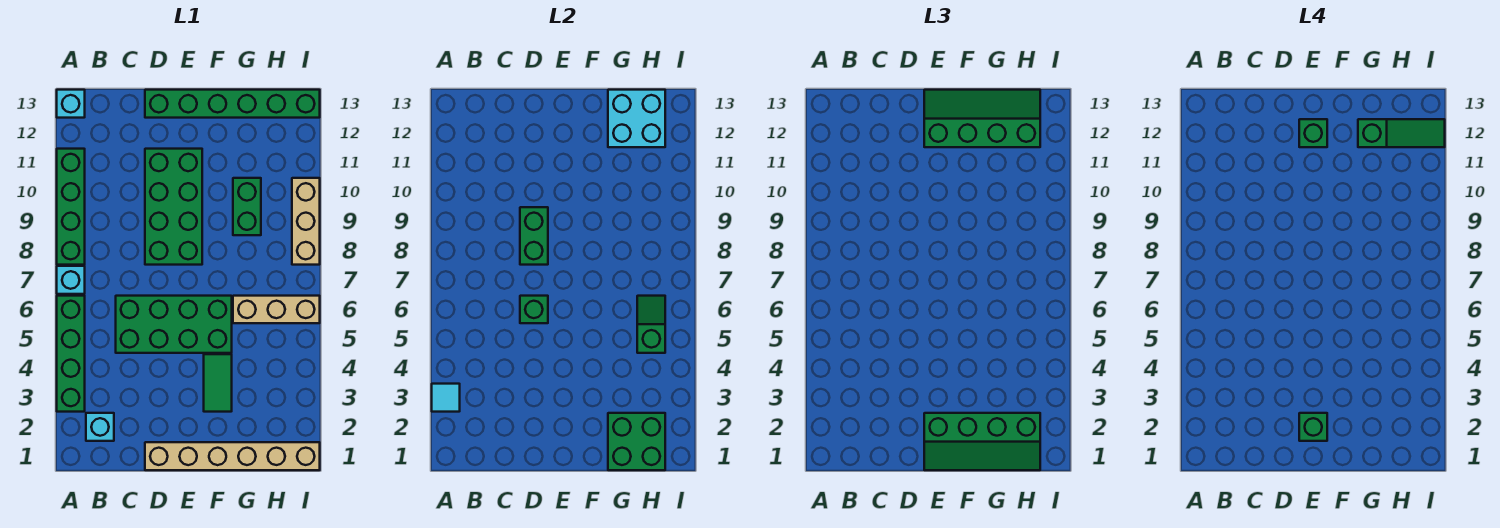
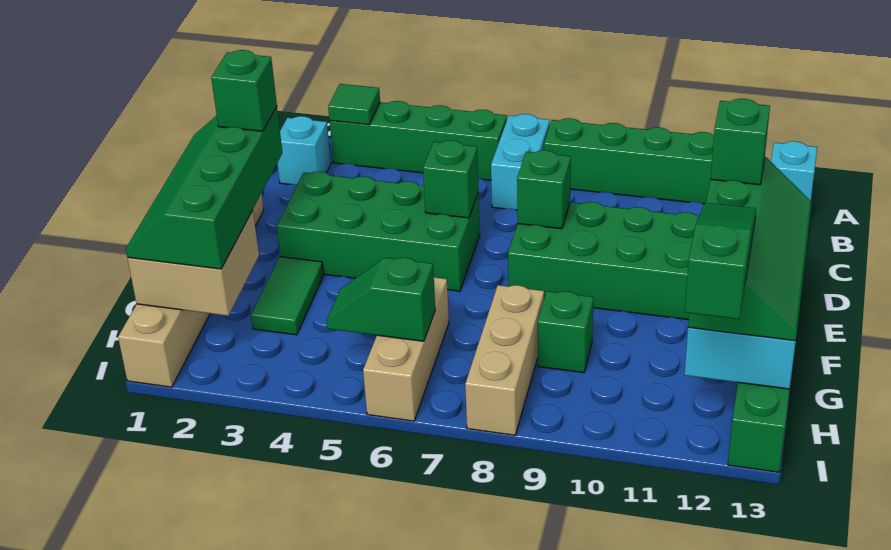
cyan tile A3 level 2 -> green tile A3 level 2
cyan brick A7 level 1 -> cyan brick A7:B7 level 1
green brick C5:F6 level 1 -> green brick D3:E6 level 1
green brick D8:D9 level 2 -> green brick D8 level 2
green tile F3:F4 level 1 -> green tile F3:G3 level 1
green brick G1:H2 level 2 -> tan brick G1:H2 level 2
green brick G9:G10 level 1 -> green brick G9 level 1
green slope G12:I12 level 4 top G -> green slope G12:I12 level 4 top I
green slope H5:H6 level 2 top 5 -> green slope H5:H6 level 2 top 6
tan brick I8:I10 level 1 -> tan brick G8:I8 level 1

